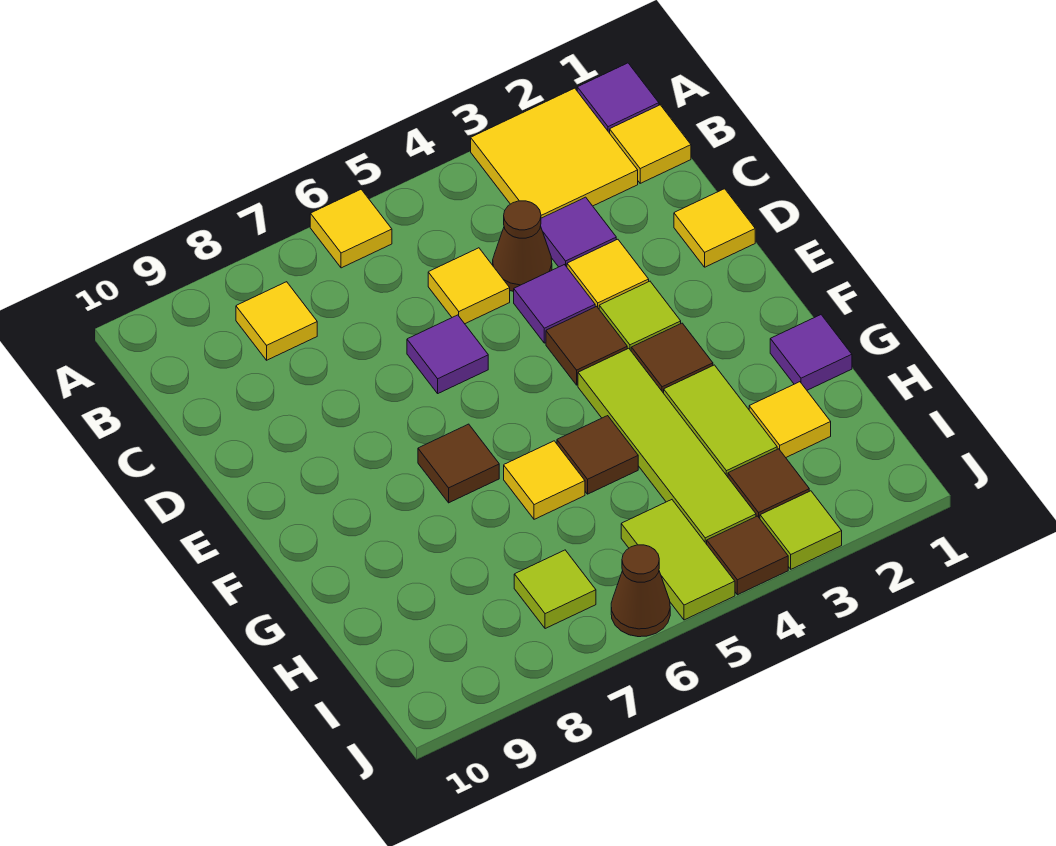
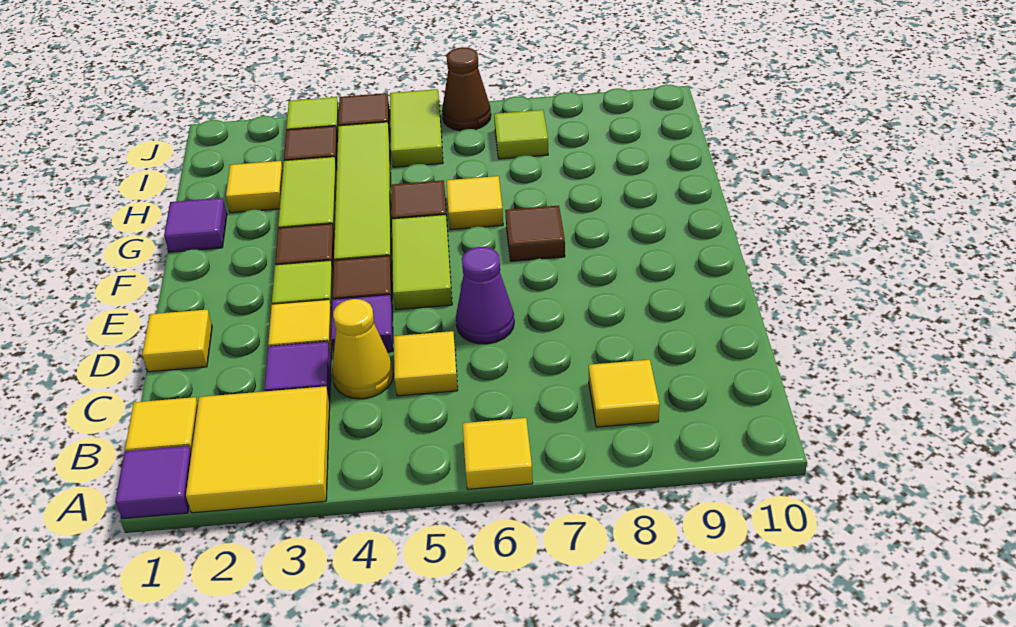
brown cone C4 level 1 -> yellow cone C4 level 1
purple tile D6 level 1 -> purple cone D6 level 1
none -> lime tile E5:F5 level 1

